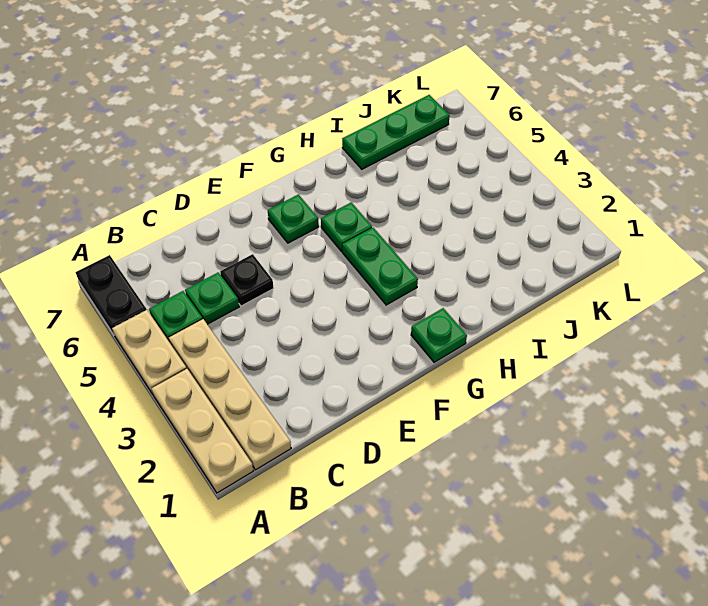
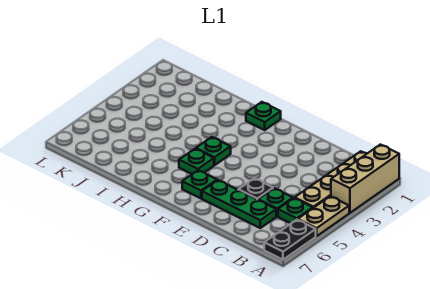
tan plate A1:A3 level 1 -> tan brick A1:A3 level 1
green plate G3:G4 level 1 -> green plate G4 level 1
green plate I7:K7 level 1 -> green plate C6:E6 level 1

